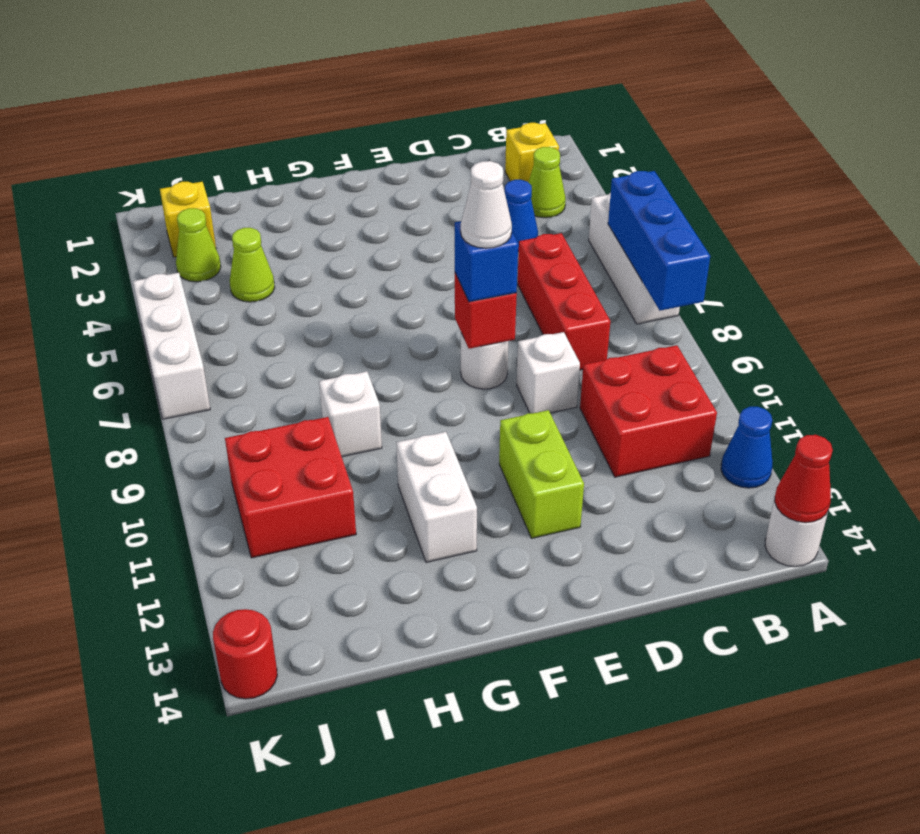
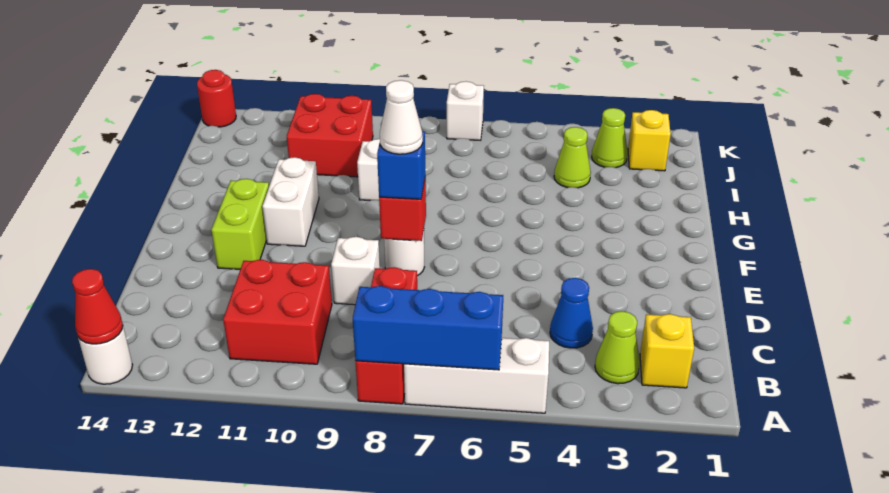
blue cone A12 level 1 -> none
red brick C6:C8 level 1 -> red brick A8:C8 level 1
lime brick E11:E12 level 1 -> lime brick E12:F12 level 1
white brick G11:G12 level 1 -> white brick F11:G11 level 1
white brick K5:K7 level 1 -> white brick K7 level 1

